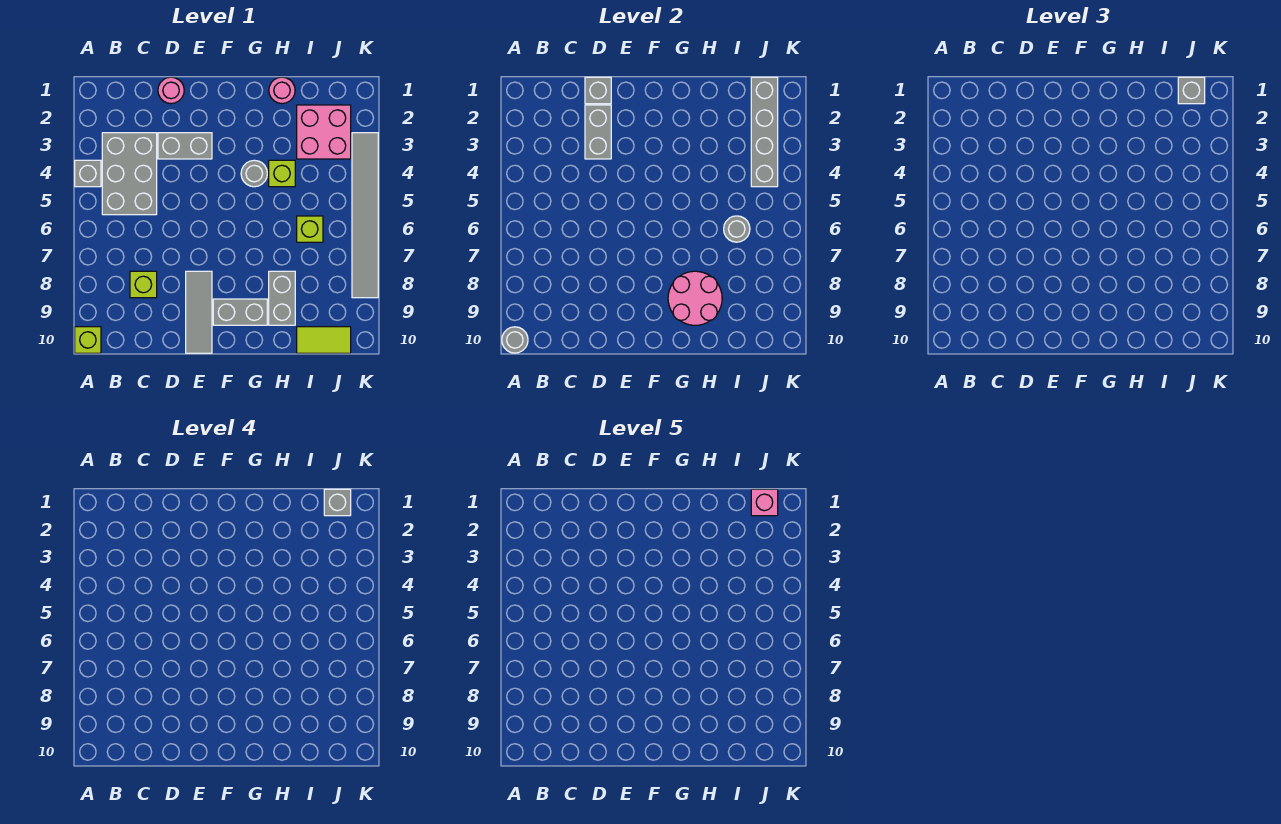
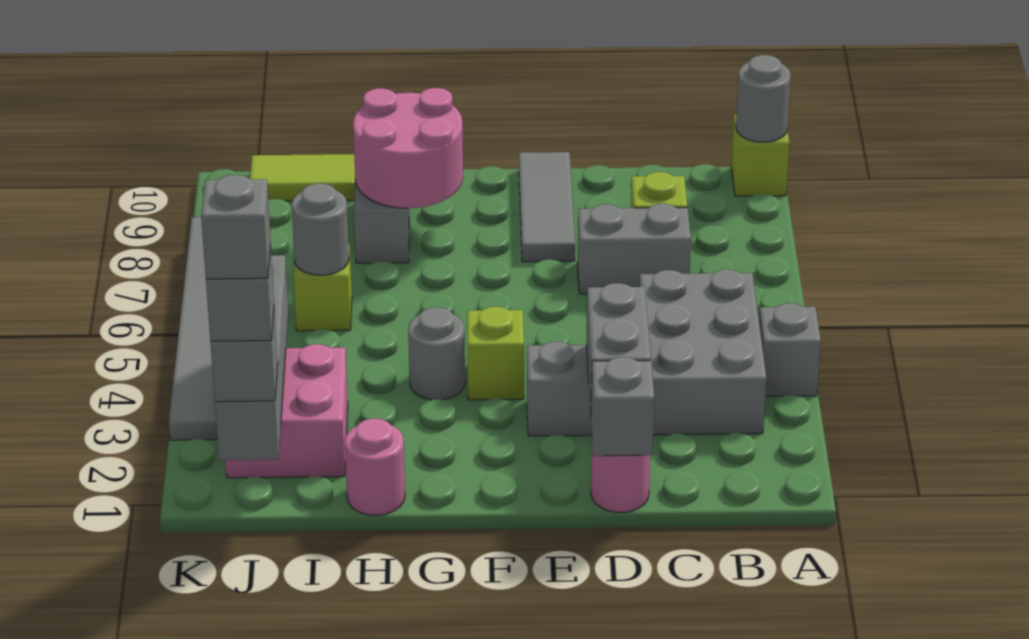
grey brick F9:G9 level 1 -> grey brick C7:D7 level 1
lime brick H4 level 1 -> lime brick F4 level 1
pink brick J1 level 5 -> grey brick J1 level 5

